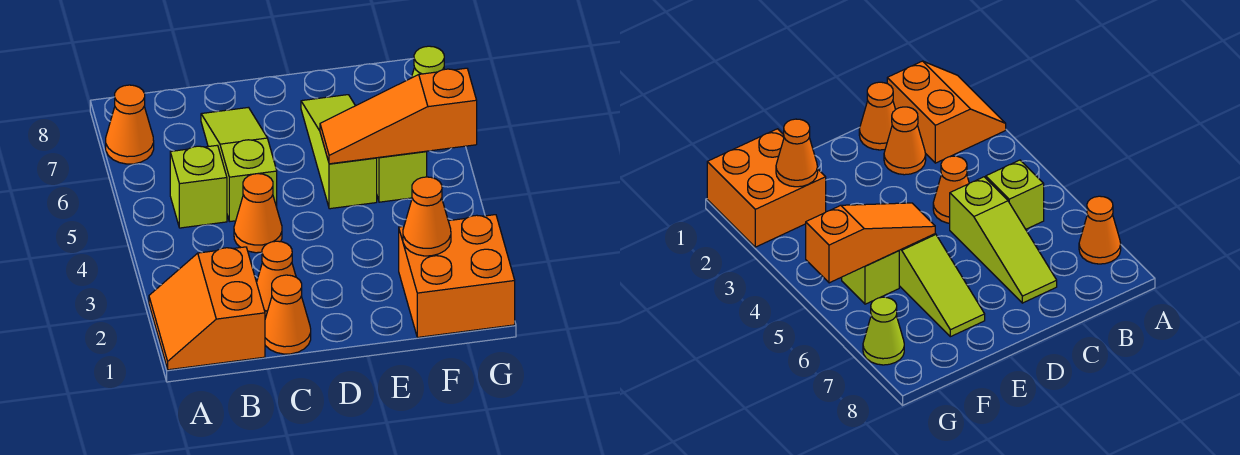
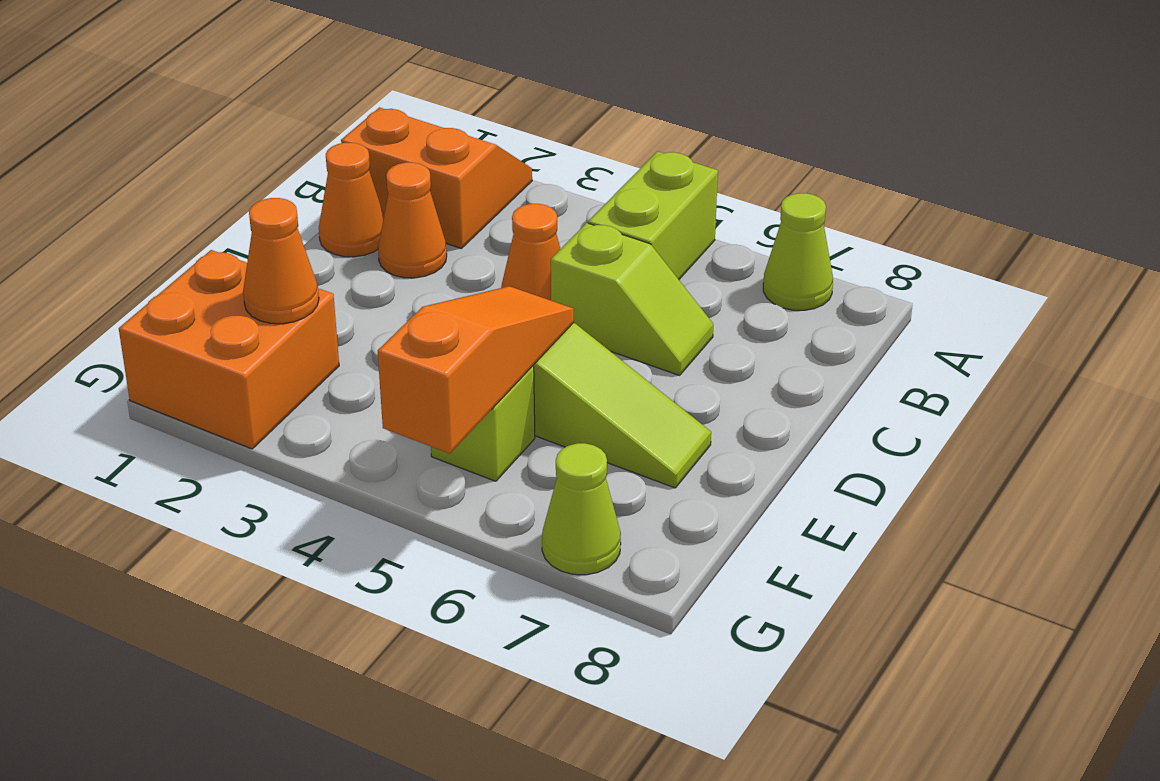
orange cone A7 level 1 -> lime cone A7 level 1
lime brick B5 level 1 -> lime brick A5:B5 level 1
lime slope C5:C7 level 1 top 5 -> lime slope C5:C6 level 1 top 5

